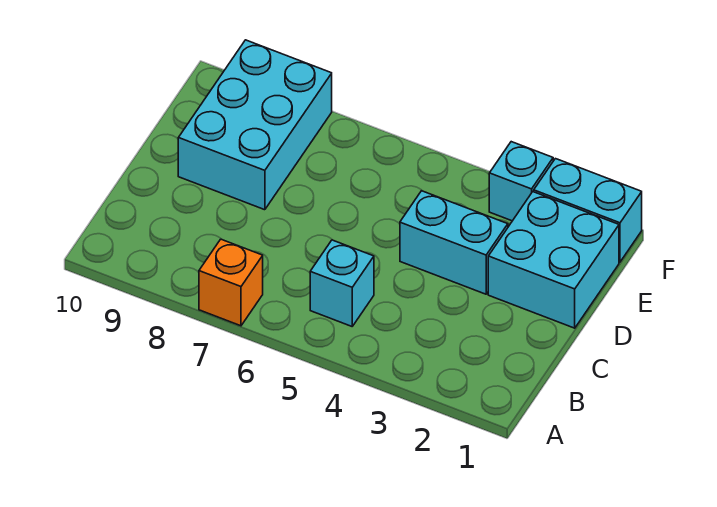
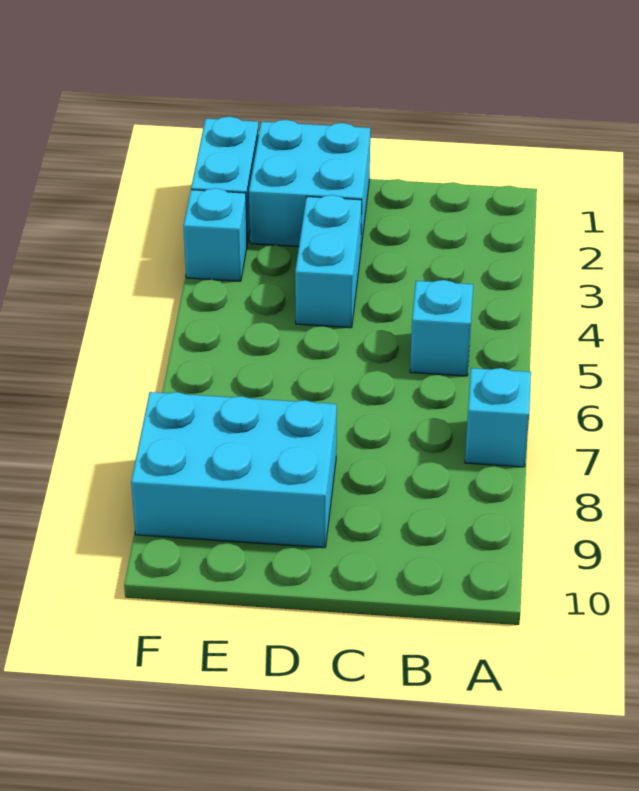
orange brick A7 level 1 -> cyan brick A7 level 1

